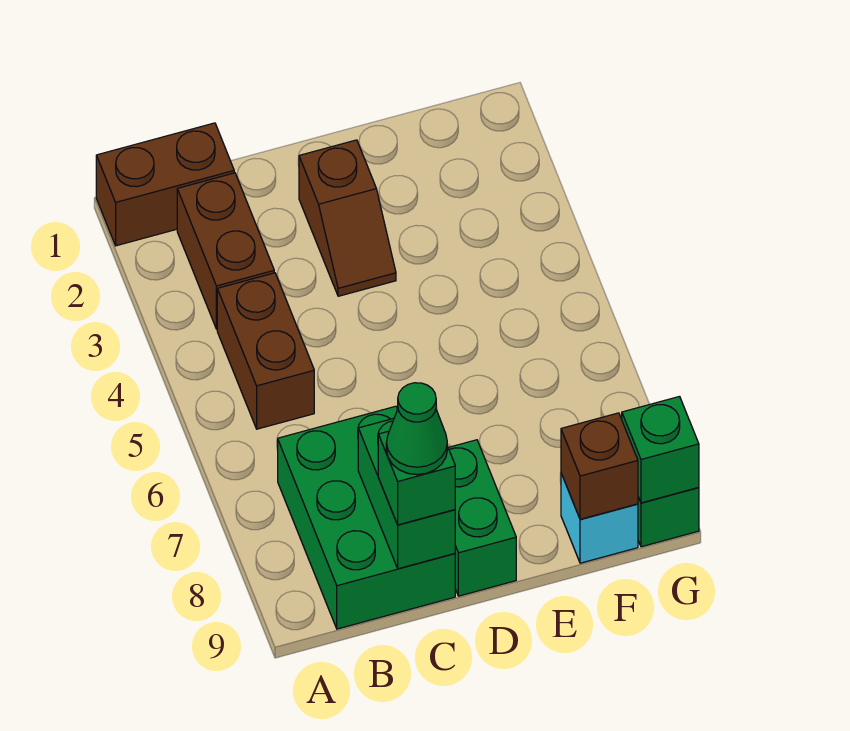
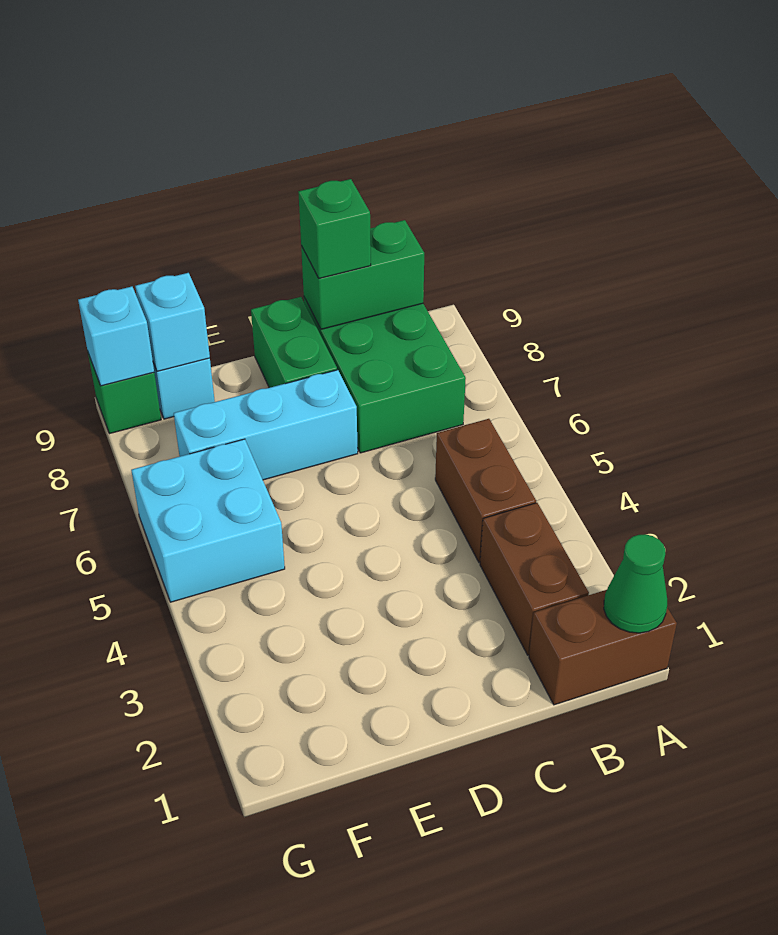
green brick C8:C9 level 2 -> green brick B9:C9 level 2
green cone C9 level 4 -> green cone A1 level 2
brown slope D2:D3 level 1 top 2 -> none
none -> cyan brick D7:F7 level 1
none -> cyan brick F5:G6 level 1
brown brick F9 level 2 -> cyan brick F9 level 2
green brick G9 level 2 -> cyan brick G9 level 2

